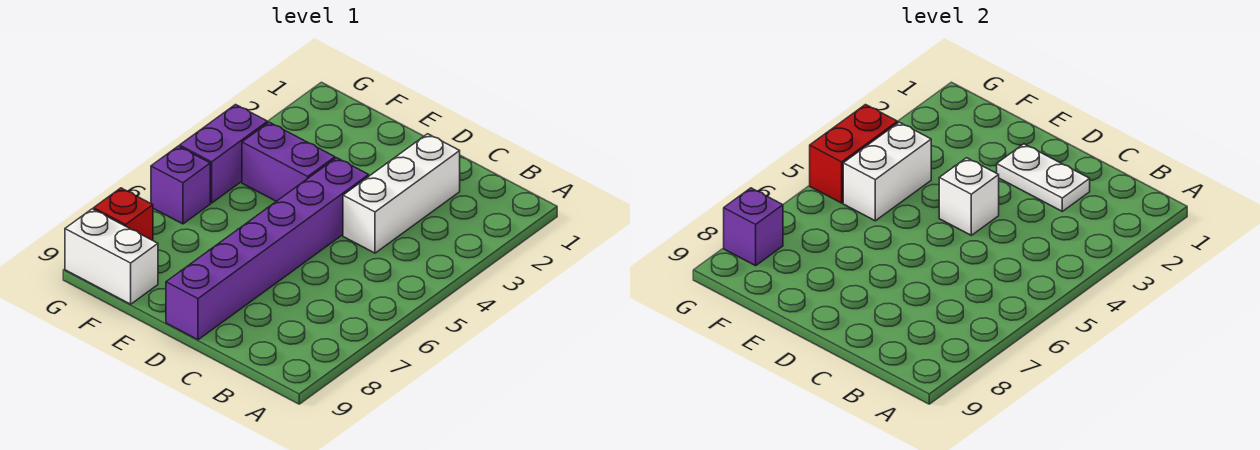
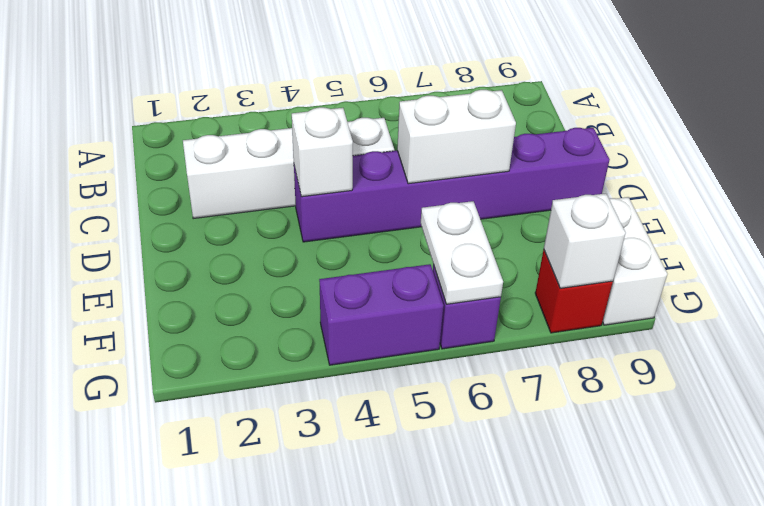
white brick C2:C4 level 1 -> white brick C2:C5 level 1
white plate C2:D2 level 2 -> white plate F6:G6 level 2
purple brick E4:F4 level 1 -> none
white brick F4:F5 level 2 -> white brick D6:D7 level 2
red brick G4:G5 level 2 -> none
purple brick G8 level 2 -> white brick G8 level 2

